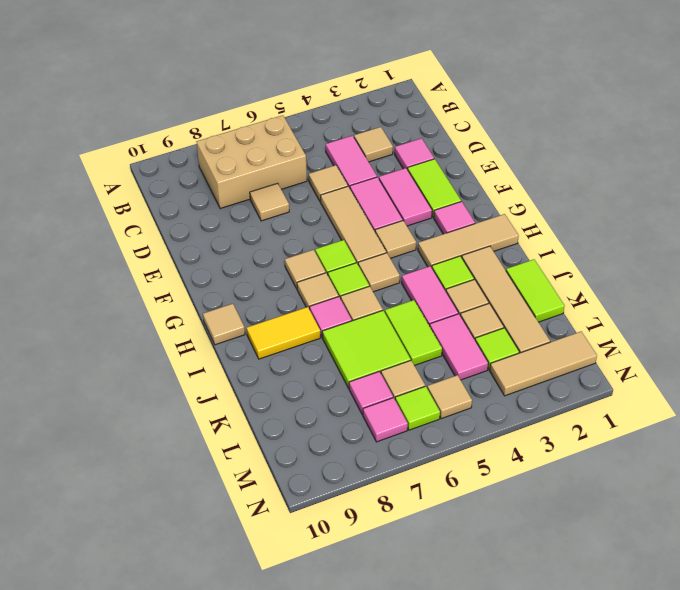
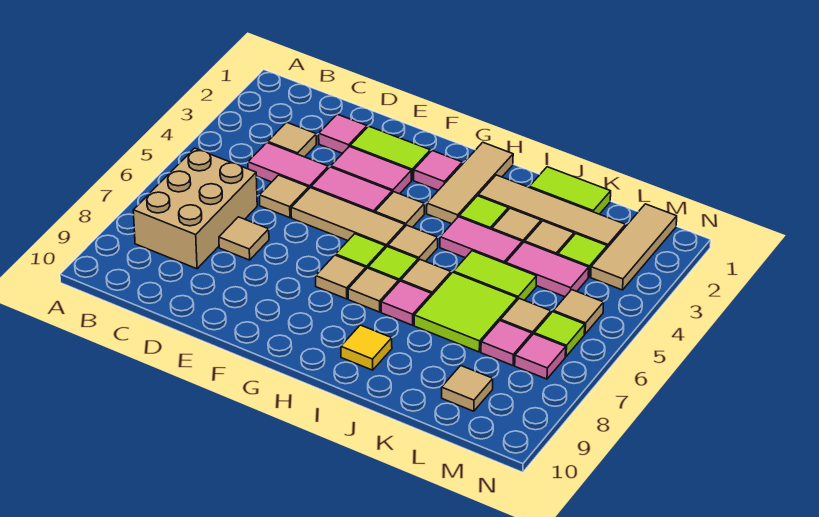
tan tile H10 level 1 -> tan tile L9 level 1
yellow tile I8:I9 level 1 -> yellow tile I9 level 1

